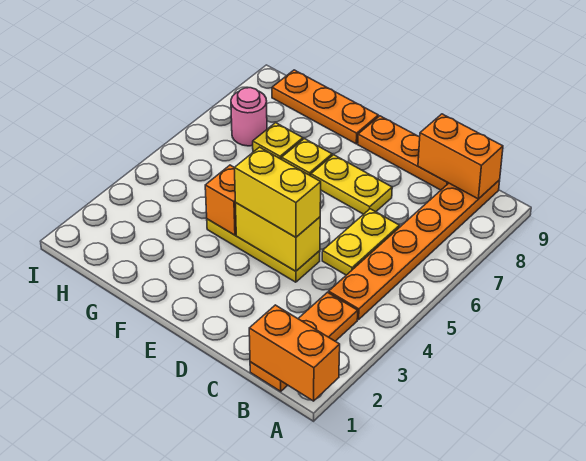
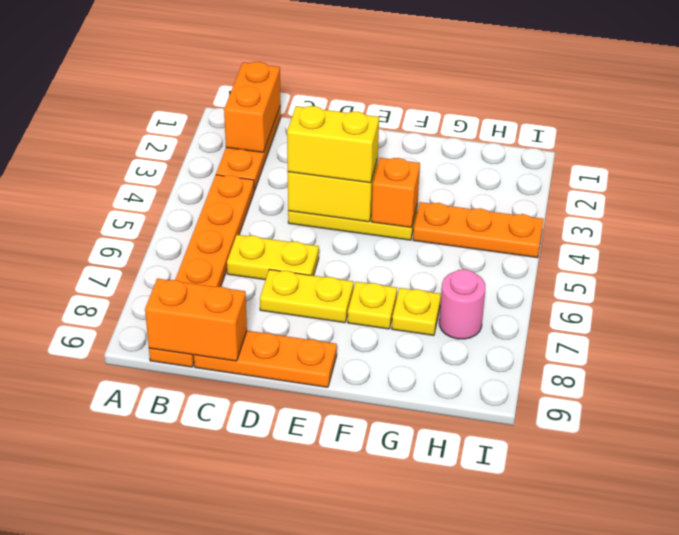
orange brick A1:B1 level 2 -> orange brick B1:B2 level 2
yellow plate C5:C6 level 1 -> yellow plate C6:D6 level 1
orange plate F9:H9 level 1 -> orange plate G4:I4 level 1

